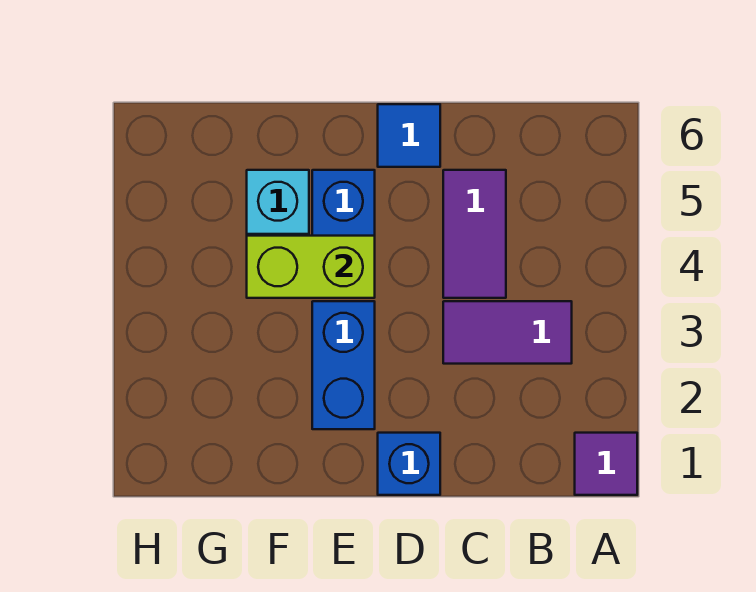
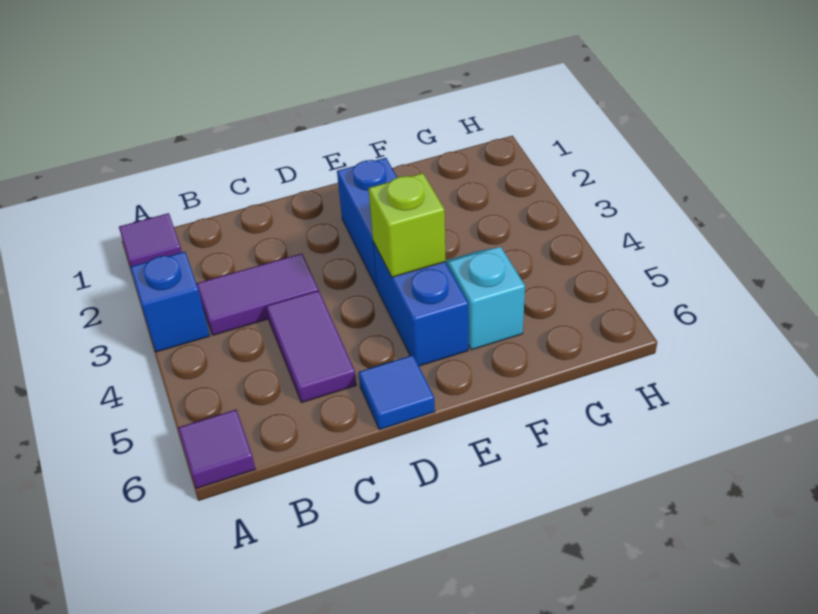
none -> purple tile A6 level 1
blue brick D1 level 1 -> blue brick A3 level 1
lime brick E4:F4 level 2 -> lime brick E4 level 2

